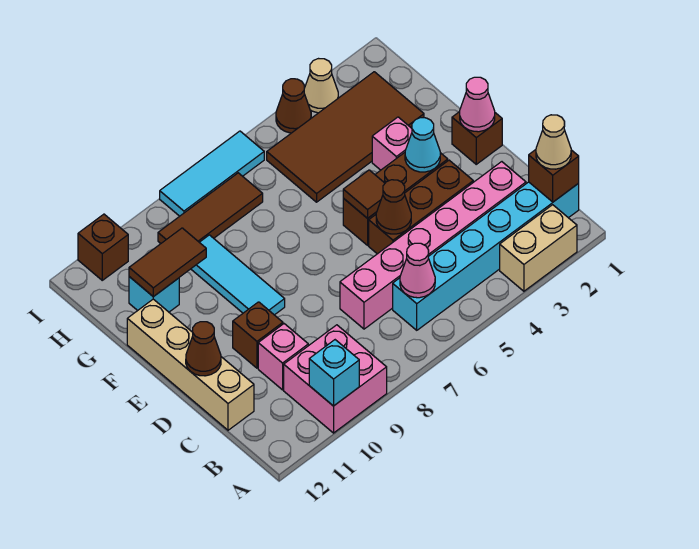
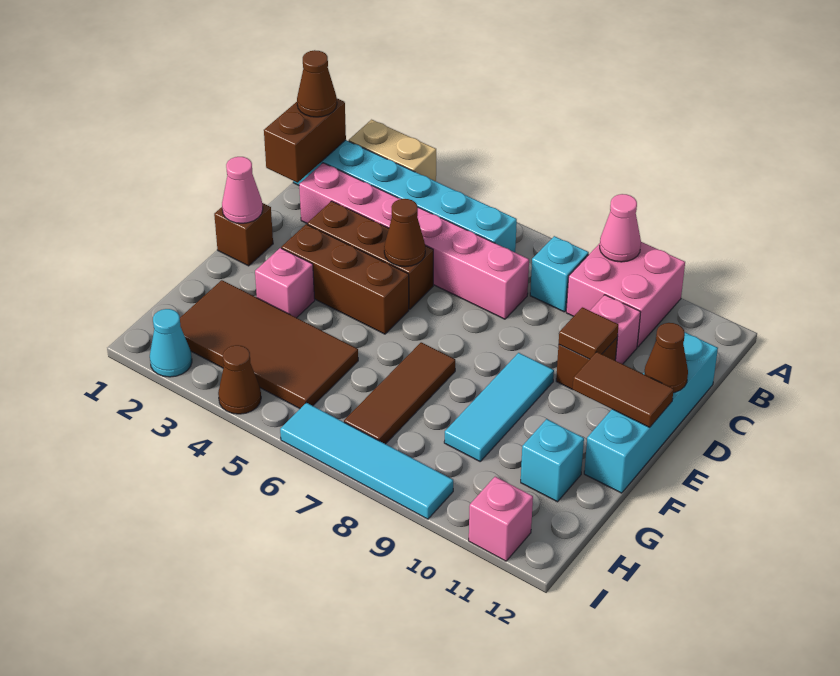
cyan brick A10 level 2 -> cyan brick B8 level 1
brown brick B1 level 2 -> brown brick B1:C1 level 2
tan cone B1 level 3 -> brown cone B1 level 3
pink cone B6 level 2 -> pink cone A9 level 2
tan brick C12:F12 level 1 -> cyan brick C12:F12 level 1
cyan cone E3 level 2 -> cyan cone I2 level 1
brown tile E5 level 2 -> brown tile D10 level 2
brown tile G10:G11 level 2 -> brown tile E11:E12 level 2
brown tile H7:H9 level 1 -> brown tile F7:H7 level 1
tan cone I3 level 1 -> none
cyan tile I6:I8 level 1 -> cyan tile I6:I9 level 1
brown brick I11 level 1 -> pink brick I11 level 1

